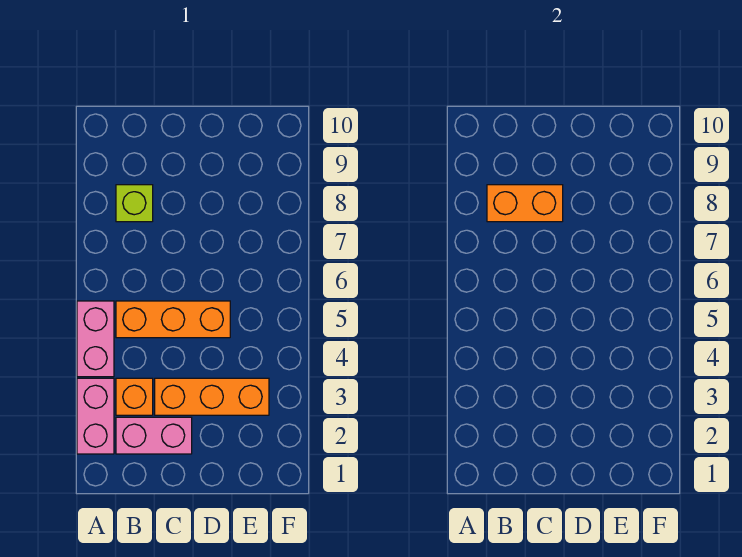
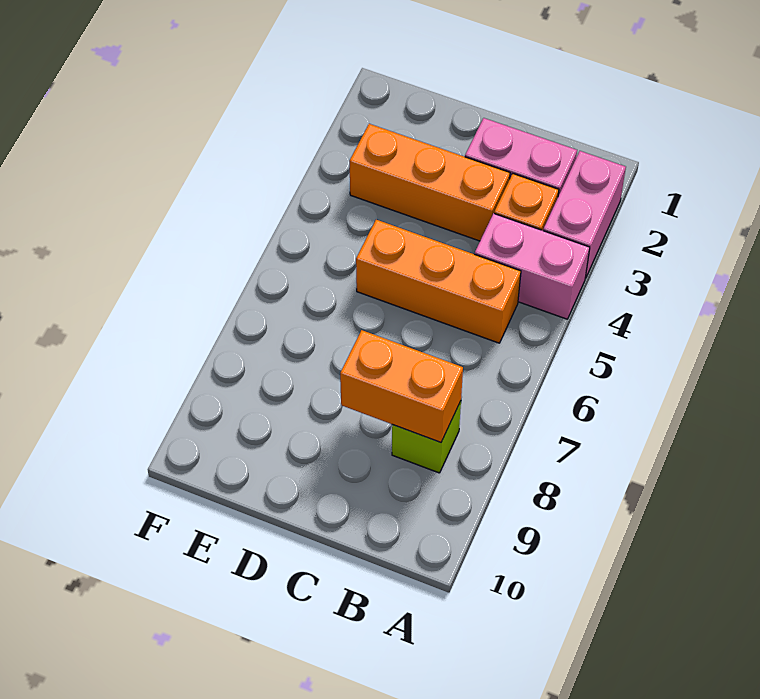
pink brick A4:A5 level 1 -> pink brick A4:B4 level 1

